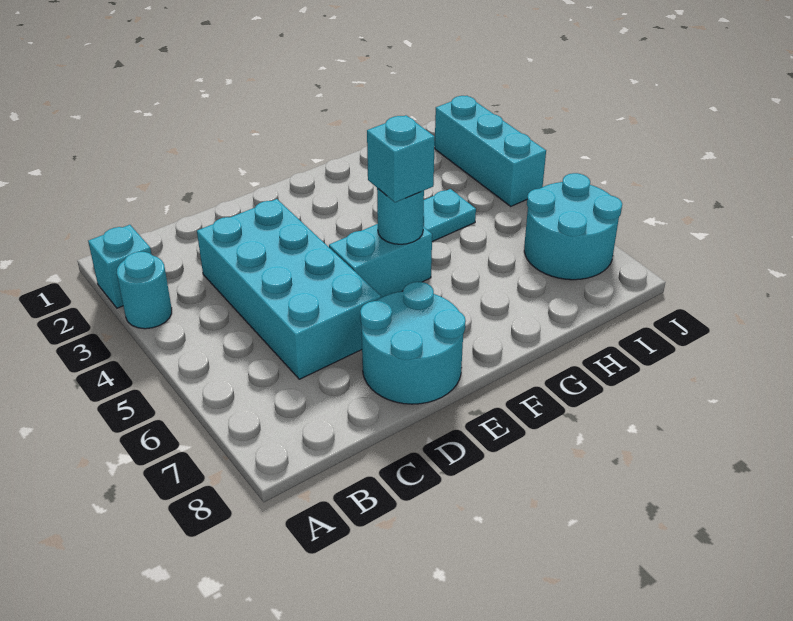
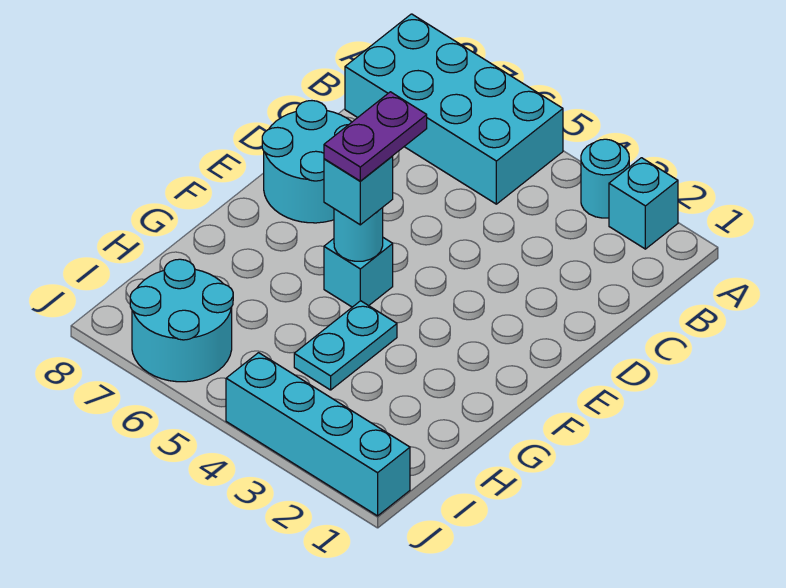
cyan brick C3:D6 level 1 -> cyan brick A5:B8 level 1
cyan brick E5:F5 level 1 -> cyan brick F5 level 1
none -> purple plate E5:F5 level 4
cyan brick J2:J4 level 1 -> cyan brick J1:J4 level 1

